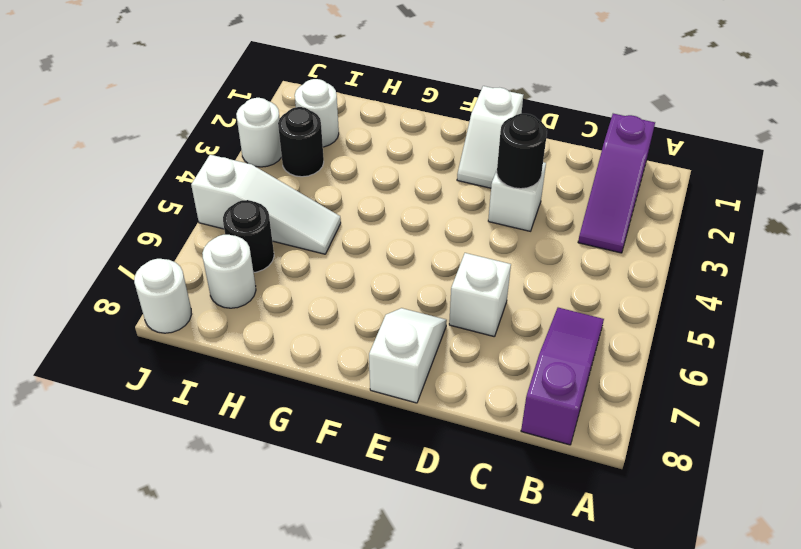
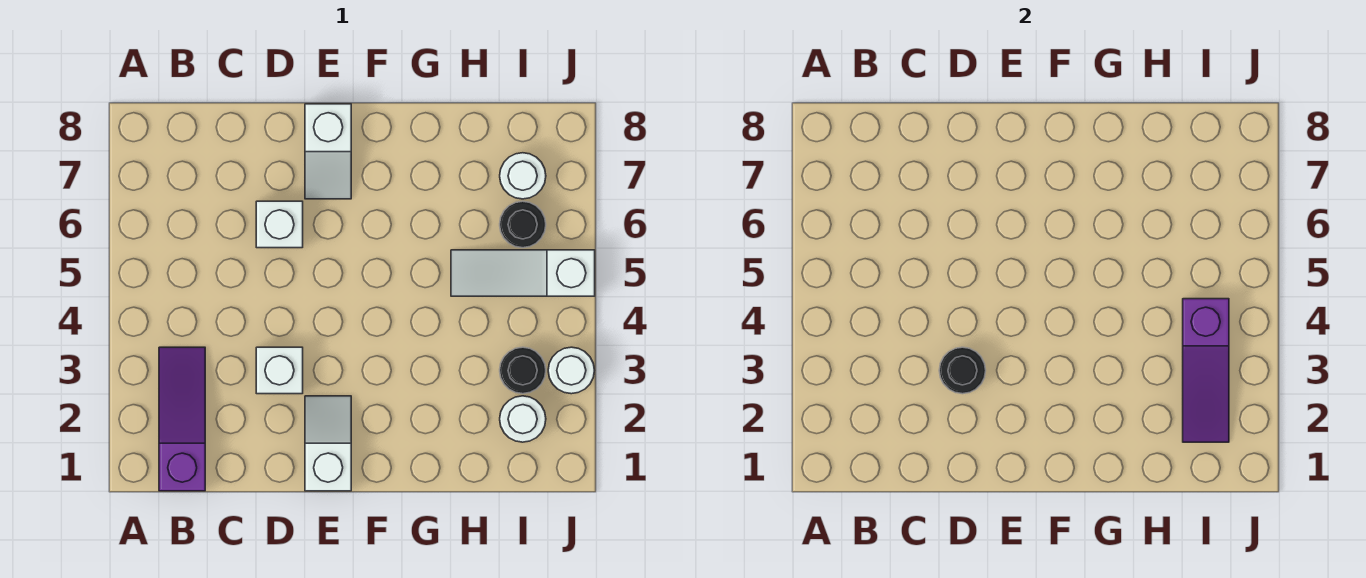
purple slope B6:B8 level 1 top 8 -> purple slope I2:I4 level 2 top 4
white round brick J8 level 1 -> none

